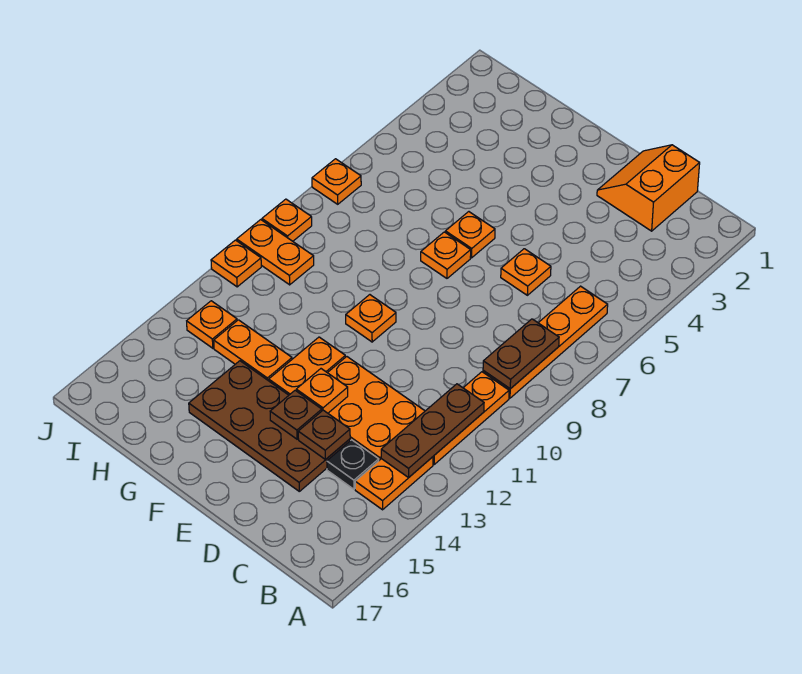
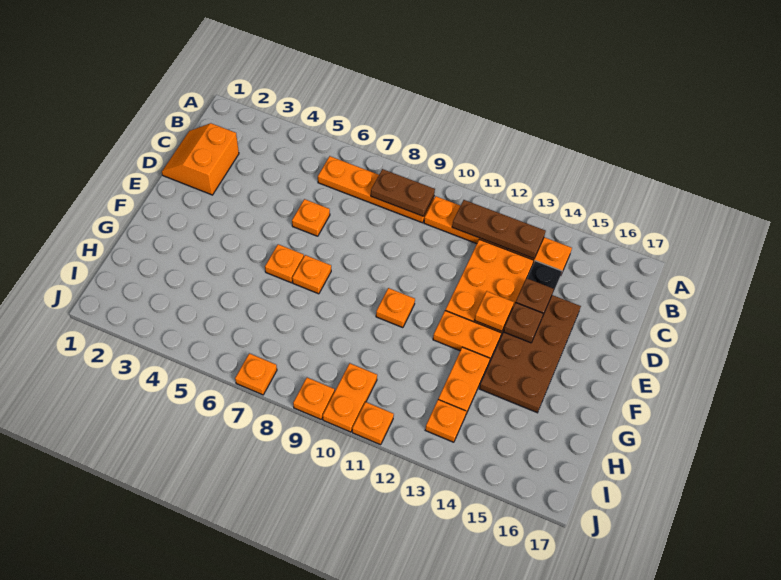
orange slope C1:D2 level 1 top C -> orange slope C1:D2 level 1 top 2

